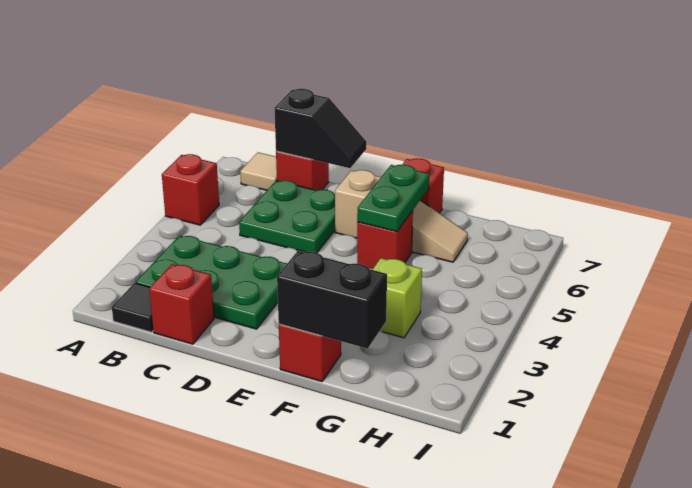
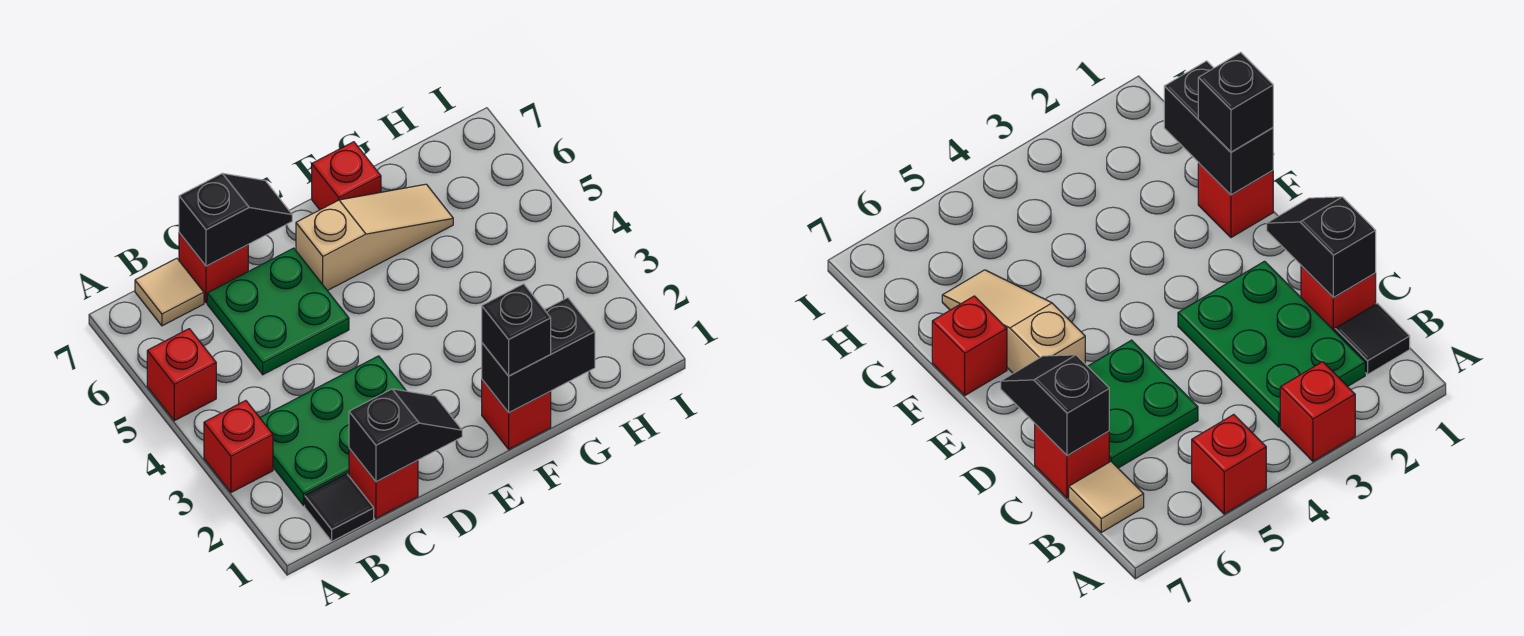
none -> black slope C1:D1 level 2 top C
none -> black brick F1 level 3
red brick F5 level 1 -> red brick A3 level 1
green plate F5:F6 level 2 -> none
lime brick G3 level 1 -> none

